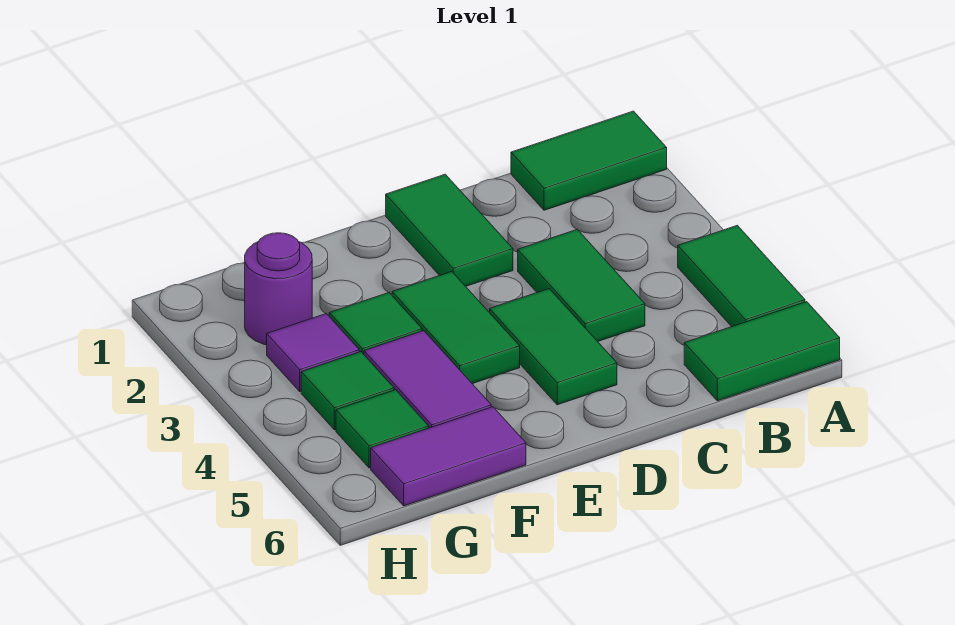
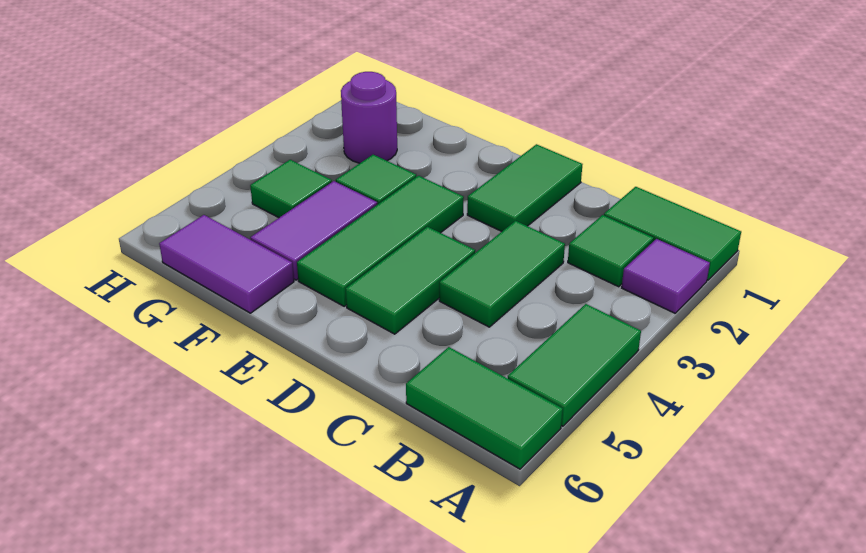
green tile E3:E4 level 1 -> green tile E3:E5 level 1
purple tile G3 level 1 -> purple tile A2 level 1
green tile G5 level 1 -> green tile B2 level 1

